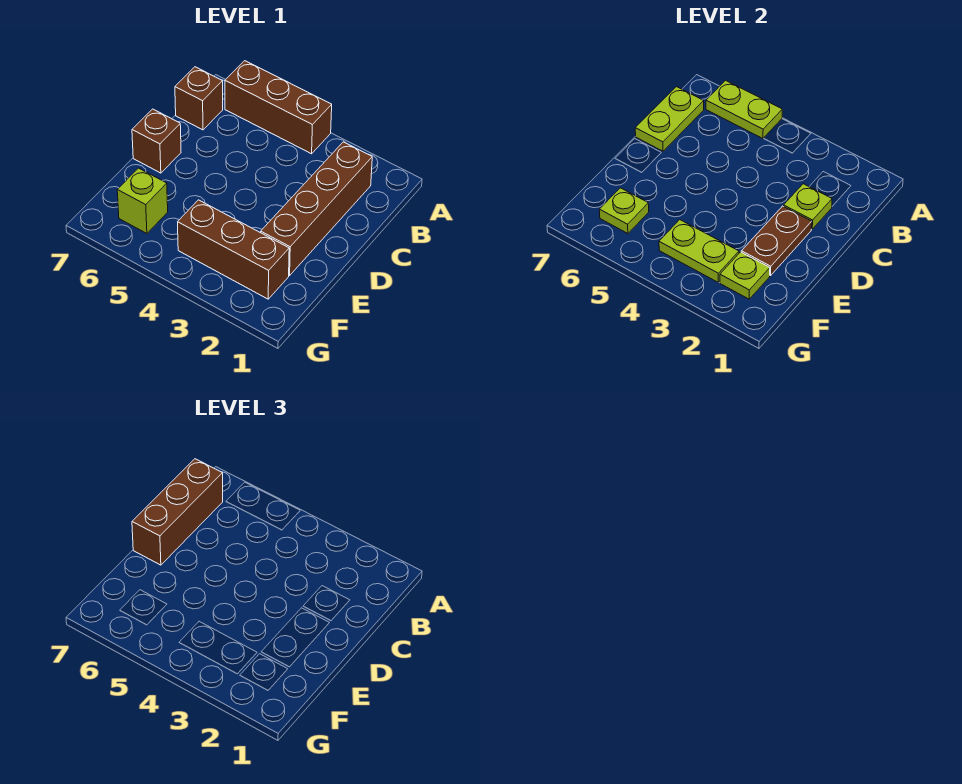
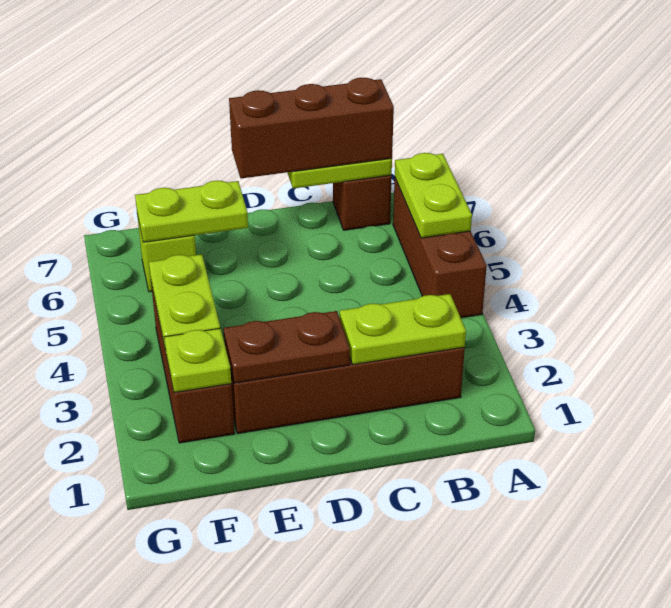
lime plate C2 level 2 -> lime plate B2:C2 level 2
brown brick D7 level 1 -> none
lime plate F6 level 2 -> lime plate E6:F6 level 2

